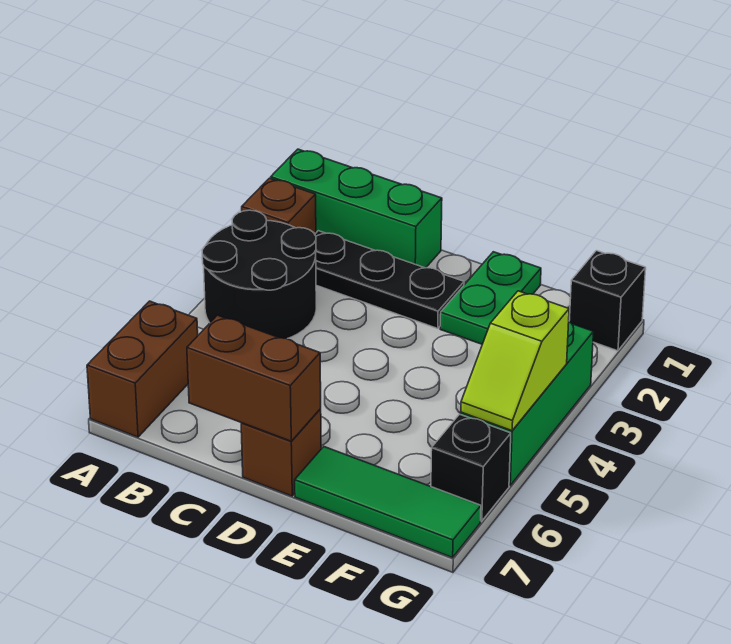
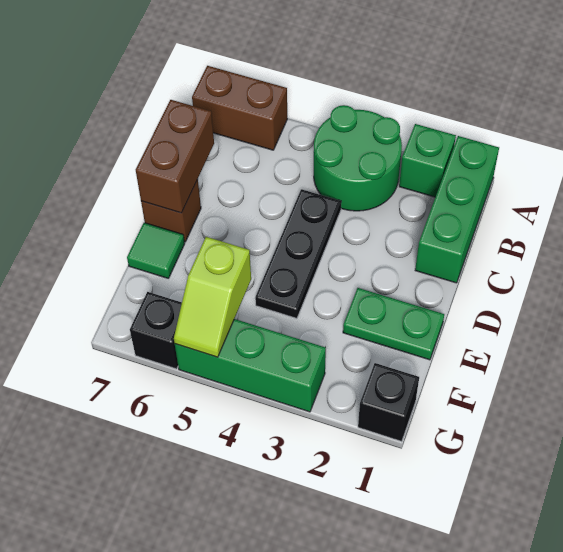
brown brick A2 level 1 -> green brick A2 level 1
black round brick A3:B4 level 1 -> green round brick A3:B4 level 1
black plate B2:D2 level 1 -> black plate C4:E4 level 1
green tile E7:G7 level 1 -> green tile E7 level 1
lime slope G4:G5 level 2 top 4 -> lime slope F5:G5 level 2 top F

